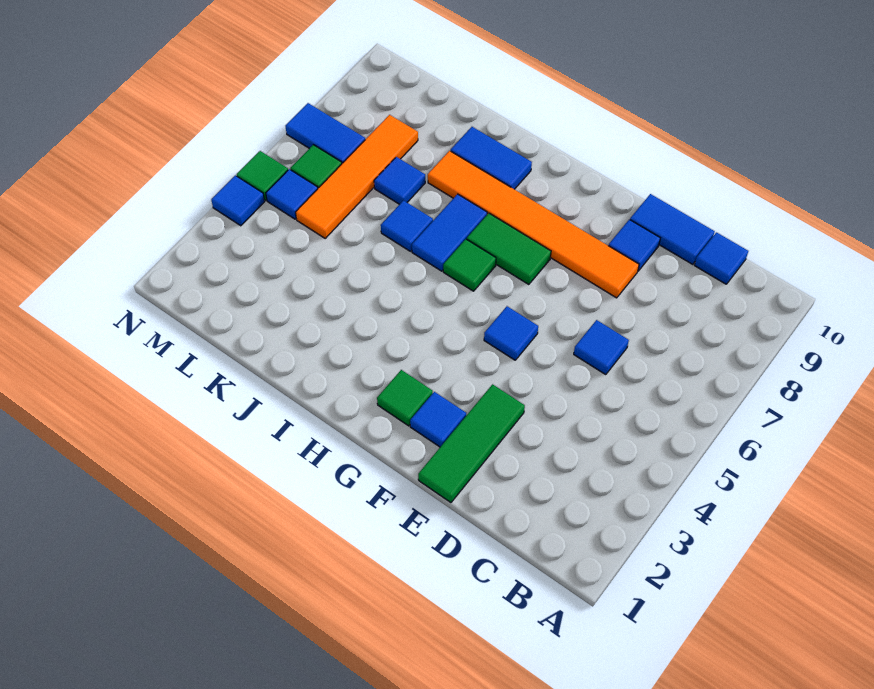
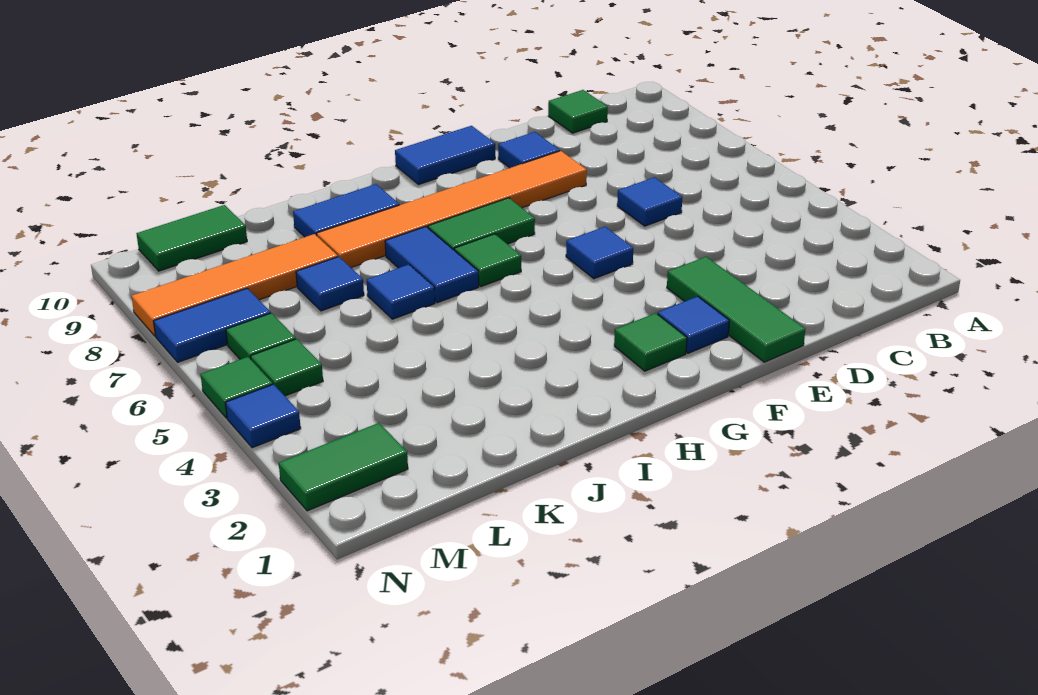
blue tile C10 level 1 -> green tile C10 level 1
blue tile D10:E10 level 1 -> blue tile F10:G10 level 1
orange tile L5:L8 level 1 -> orange tile K8:N8 level 1
none -> green tile L10:M10 level 1
none -> green tile M2:N2 level 1
blue tile M5 level 1 -> green tile M5 level 1

